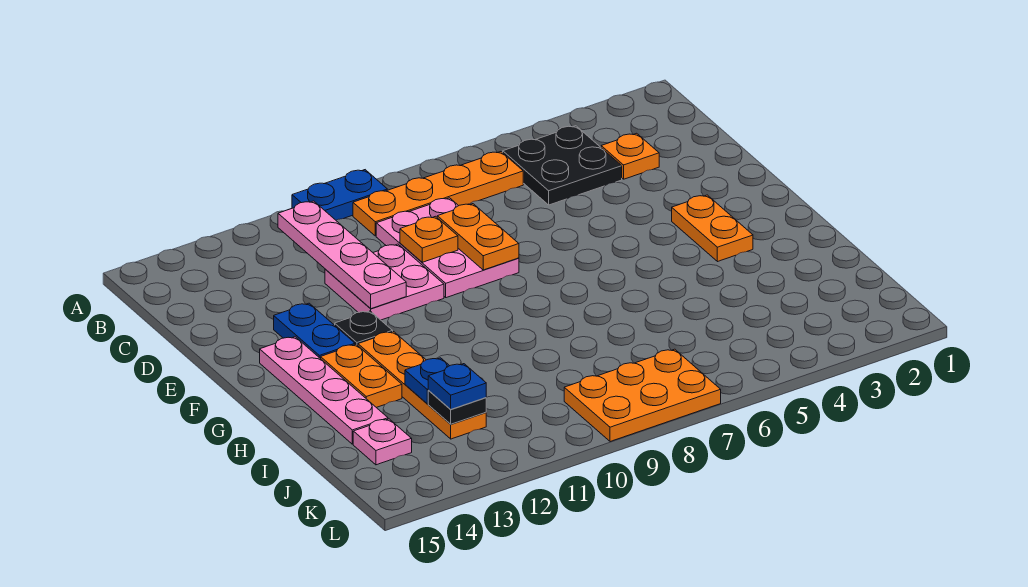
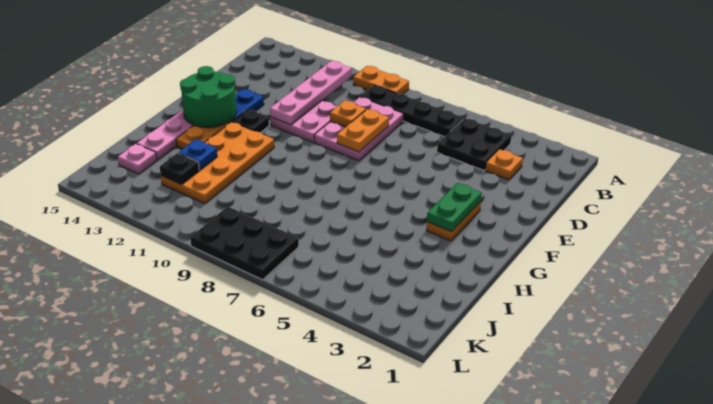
blue plate A9:A10 level 1 -> orange plate A9:A10 level 1
orange plate B6:B9 level 1 -> black plate B6:B9 level 1
none -> green plate F3:G3 level 2
none -> green round brick F13:G14 level 2
orange plate G12:J12 level 1 -> orange plate G11:J12 level 1
blue plate J12 level 3 -> none
orange plate K7:L9 level 1 -> black plate K7:L9 level 1

